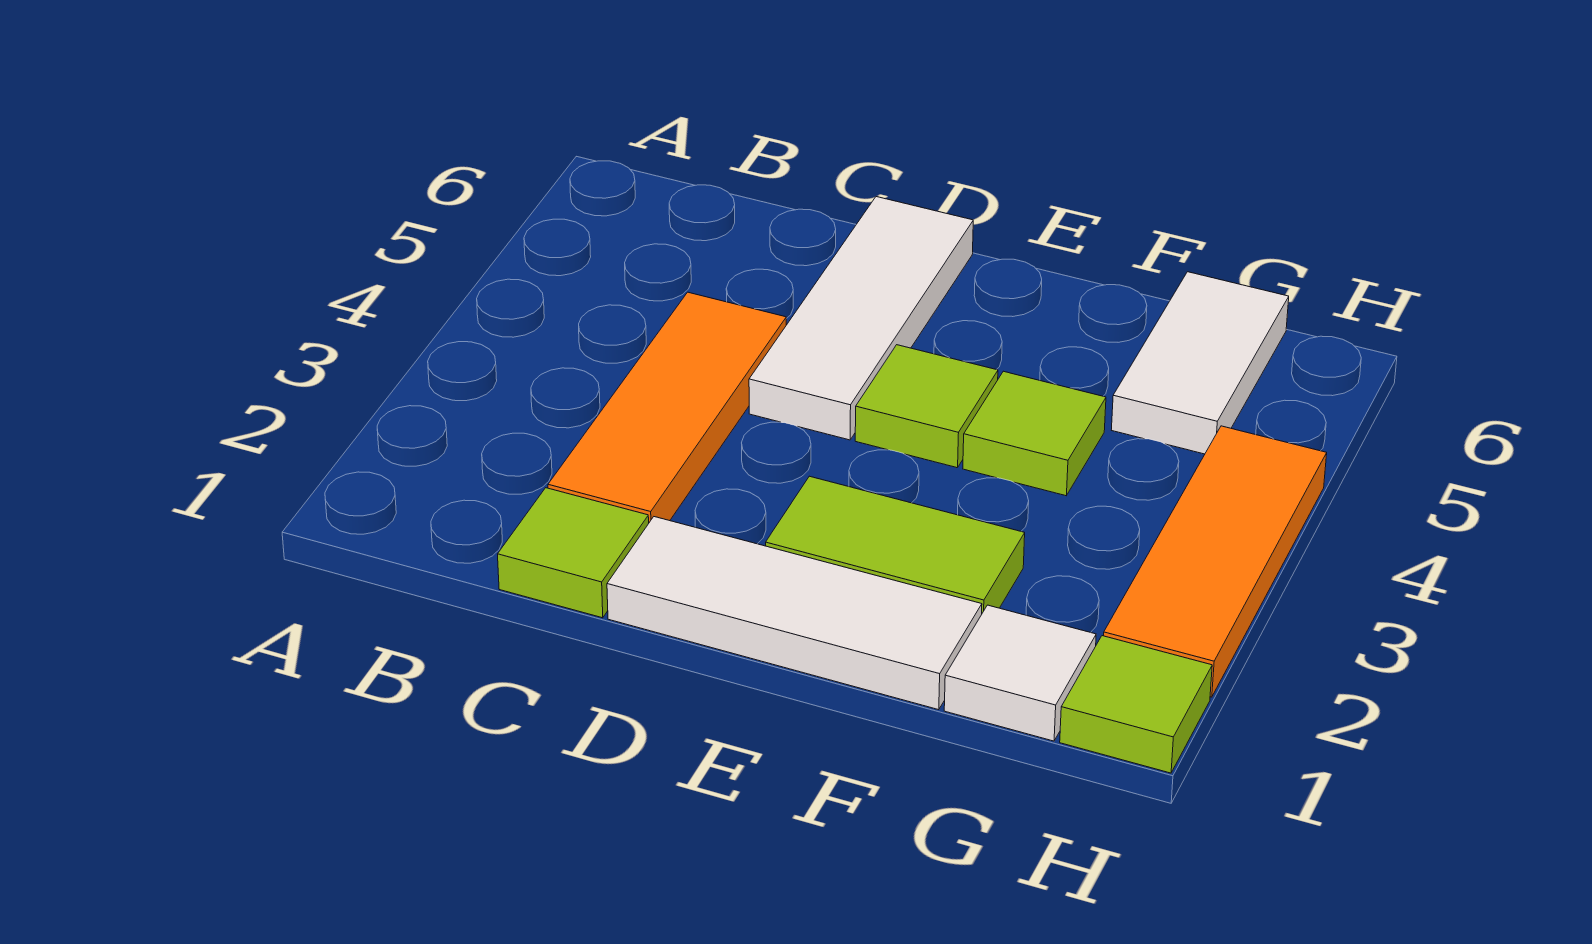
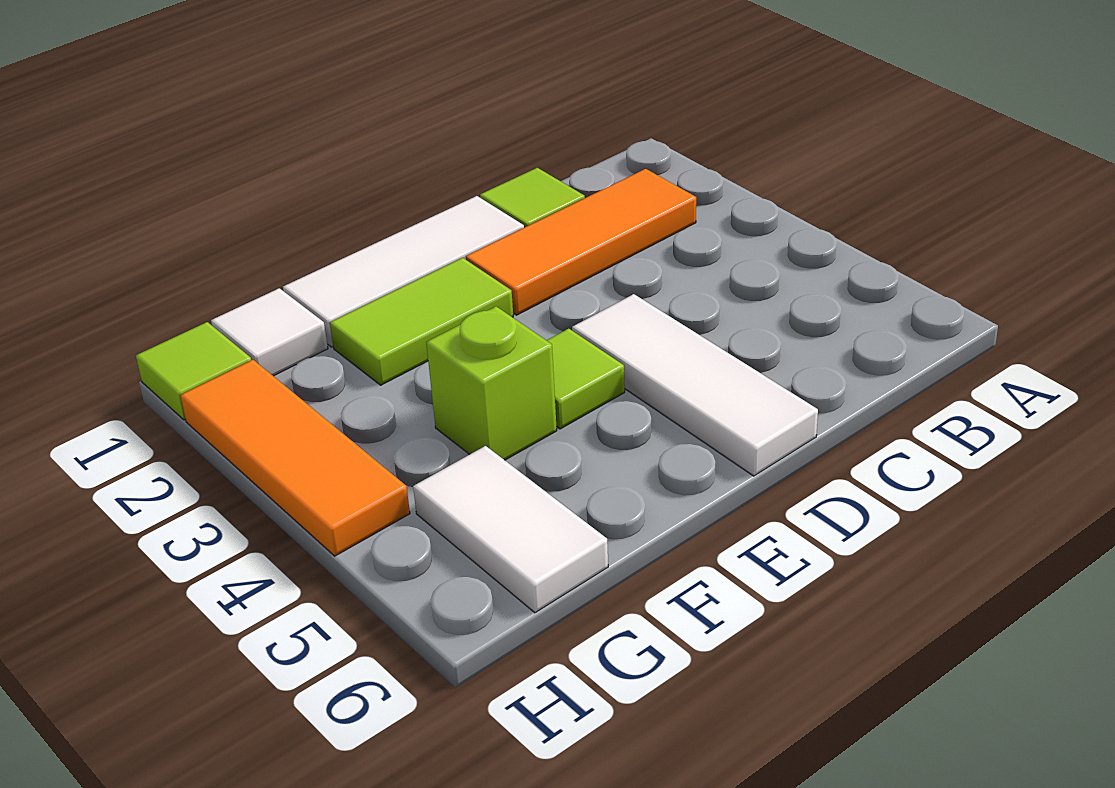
orange tile C2:C4 level 1 -> orange tile B2:D2 level 1
lime tile F4 level 1 -> lime brick F4 level 1

